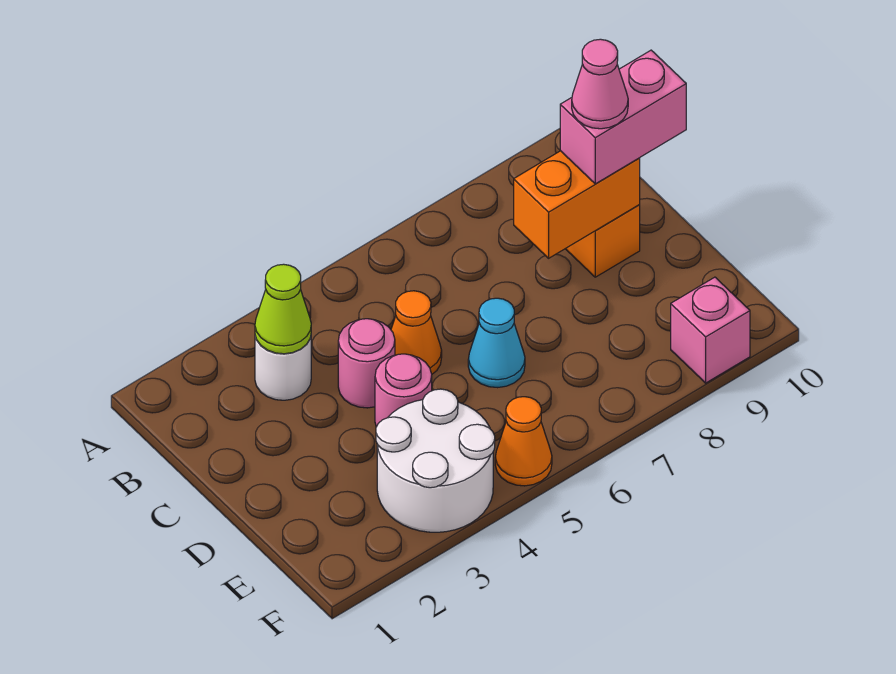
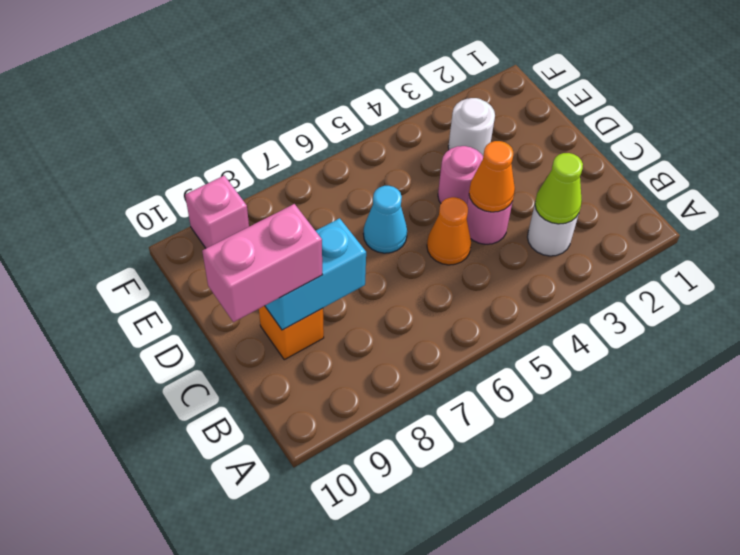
orange brick C8:C9 level 2 -> cyan brick C8:C9 level 2
pink cone C9 level 4 -> none
white round brick E3:F4 level 1 -> white round brick E3 level 1
orange cone F5 level 1 -> orange cone C4 level 2

